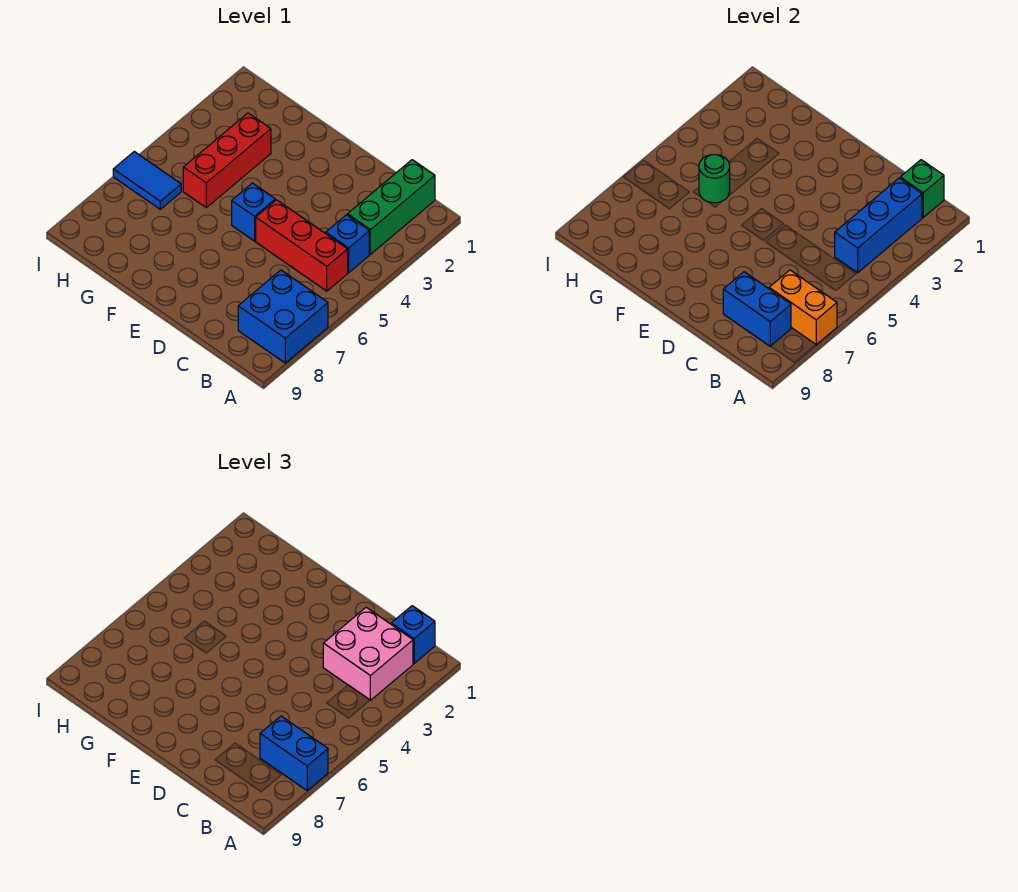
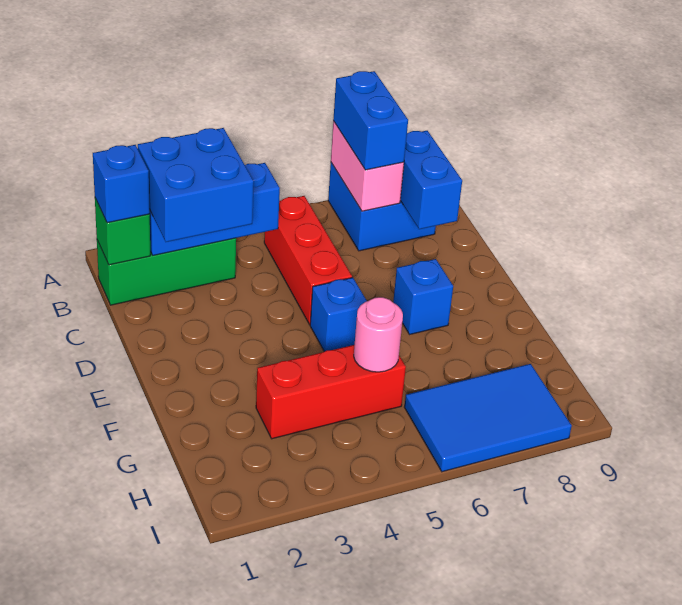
orange brick A7:B7 level 2 -> pink brick A7:B7 level 2
pink brick B2:C3 level 3 -> blue brick B2:C3 level 3
blue brick B4 level 1 -> blue brick E7 level 1
green round brick G5 level 2 -> pink round brick G5 level 2
blue tile H6:I6 level 1 -> blue tile H6:I8 level 1

